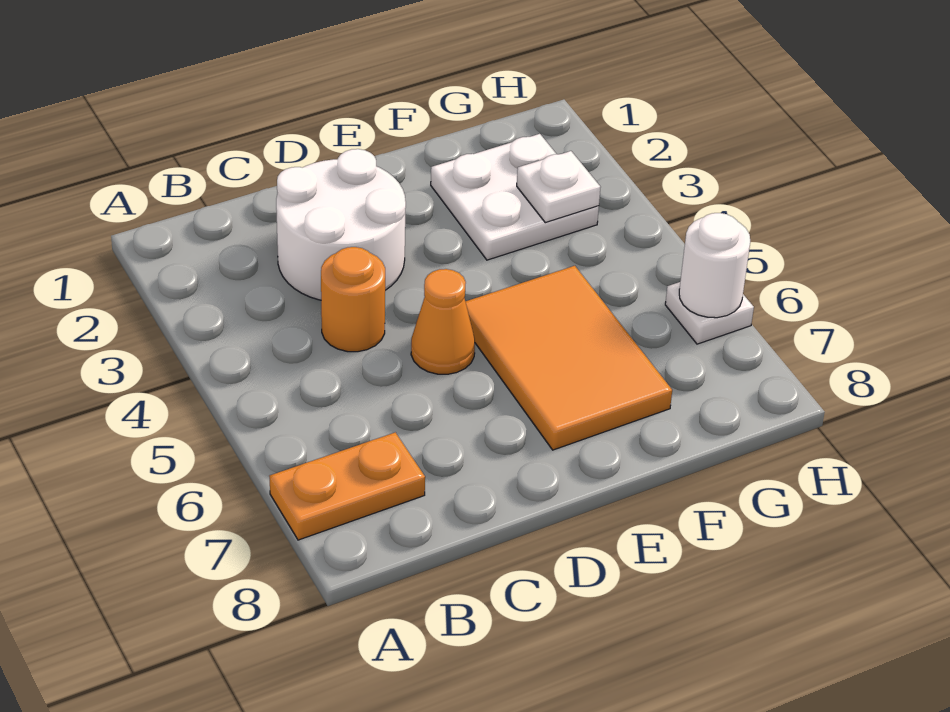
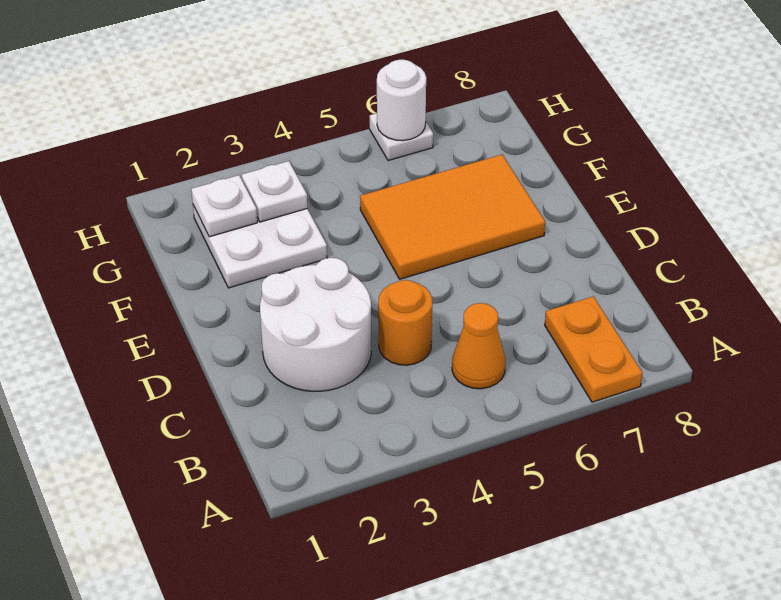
orange cone D5 level 1 -> orange cone B5 level 1
none -> white plate G2 level 2

